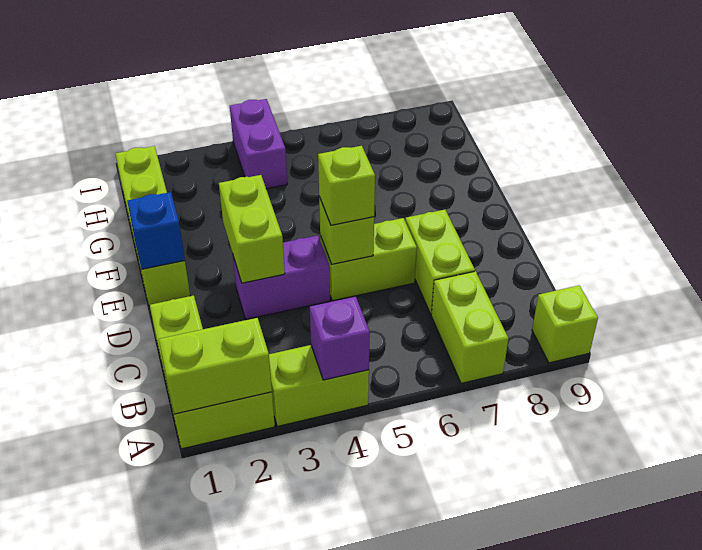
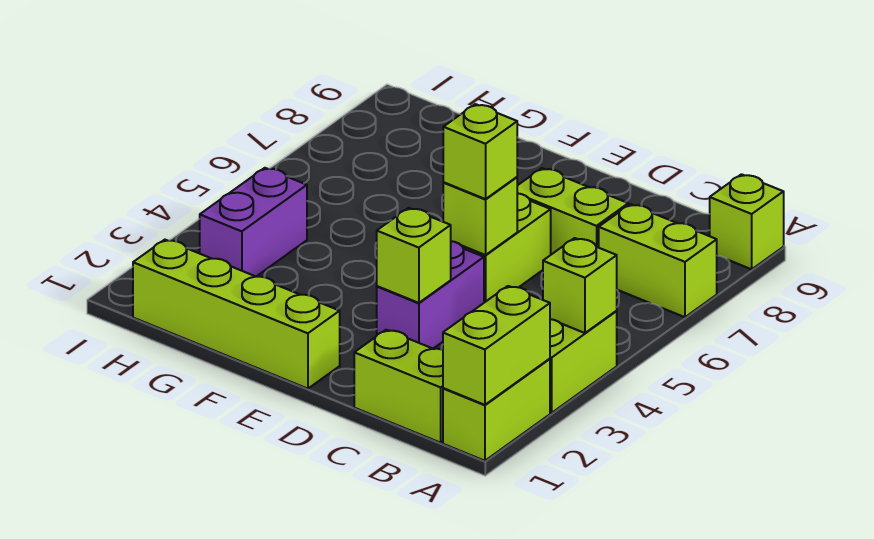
purple brick A4 level 2 -> lime brick A4 level 2
lime brick D3:E3 level 2 -> lime brick D3 level 2
blue brick E1 level 2 -> none
purple brick H4:I4 level 1 -> purple brick H3:H4 level 1

